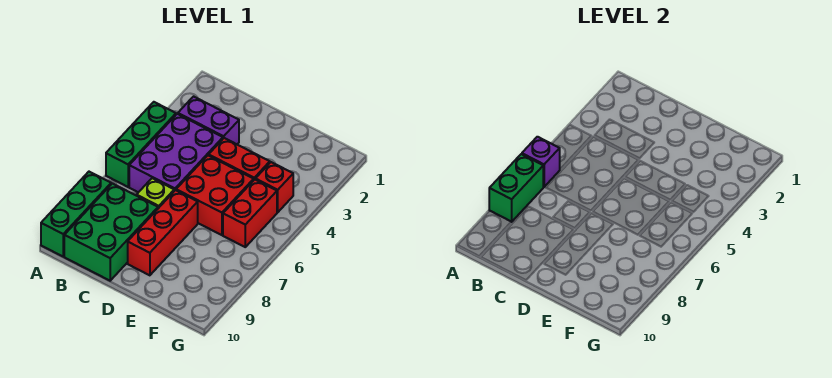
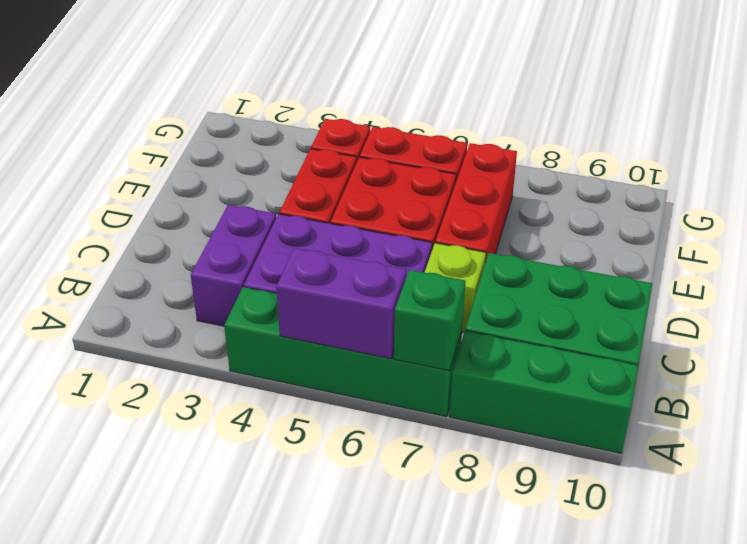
green brick A4:A6 level 1 -> green brick A4:A7 level 1
purple brick A6 level 2 -> purple brick A5:A6 level 2
green brick A7:A8 level 2 -> green brick A7 level 2
red brick D7:D9 level 1 -> red brick D7:F7 level 1

